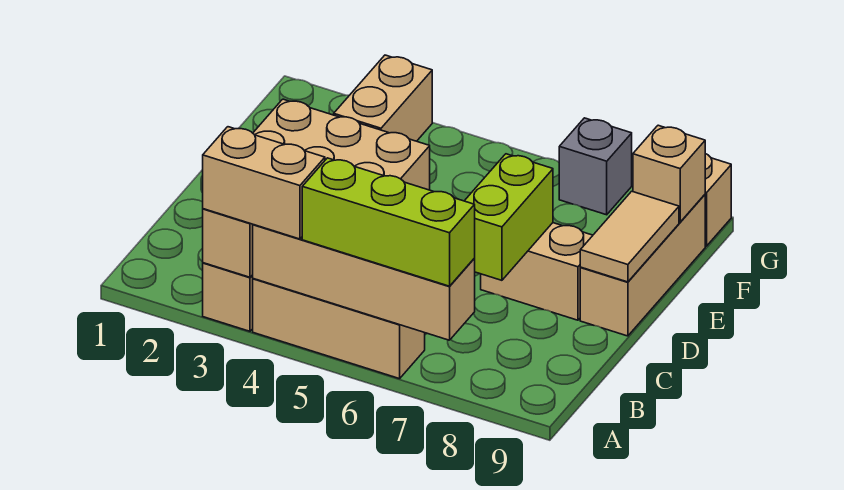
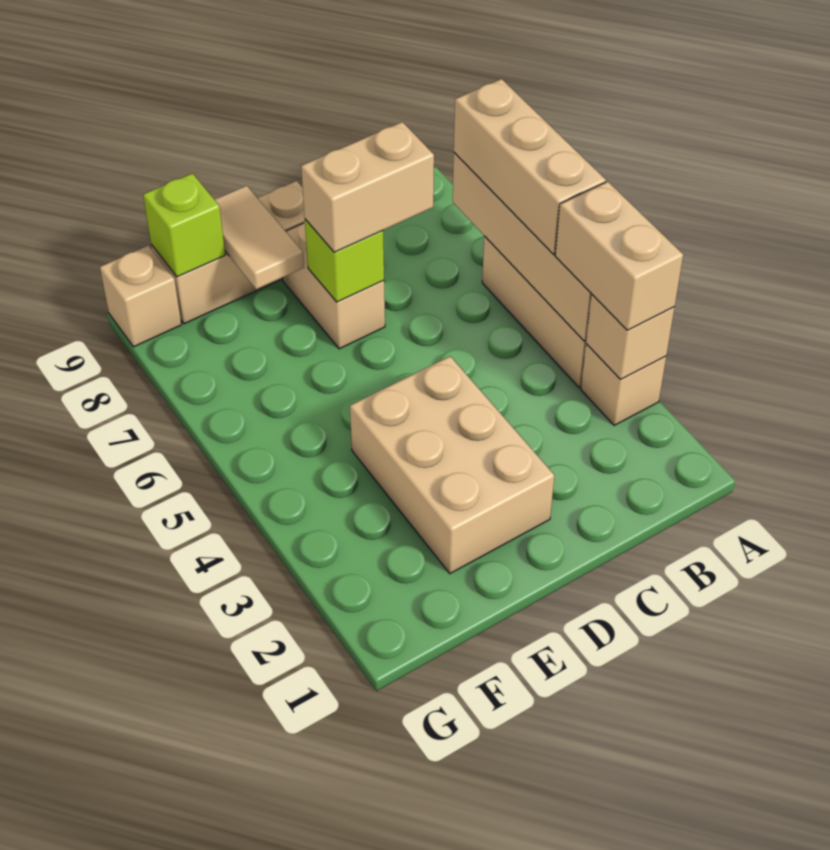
lime brick A5:A7 level 3 -> tan brick A5:A7 level 3
lime brick C7:D7 level 2 -> lime brick D7 level 2
tan tile D9:E9 level 2 -> tan tile E8:E9 level 2
tan brick F3:G3 level 1 -> tan brick C7:D7 level 3
tan brick F9 level 2 -> lime brick F9 level 2
grey brick G7 level 1 -> none

